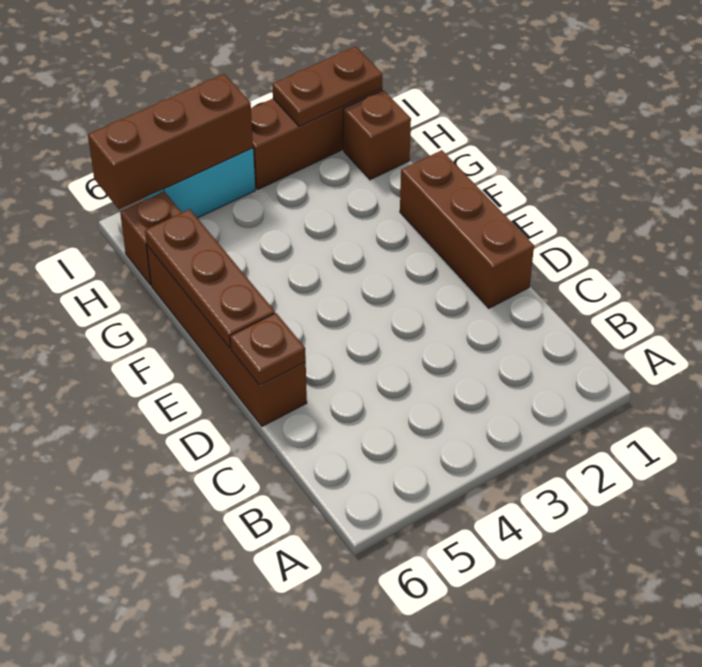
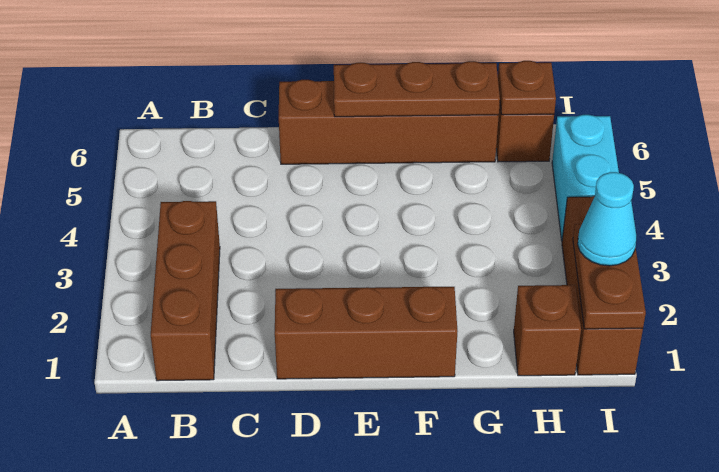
brown plate D6 level 2 -> brown plate H6 level 2
none -> cyan cone I2 level 3
brown brick I4:I6 level 2 -> brown brick B1:B3 level 1

